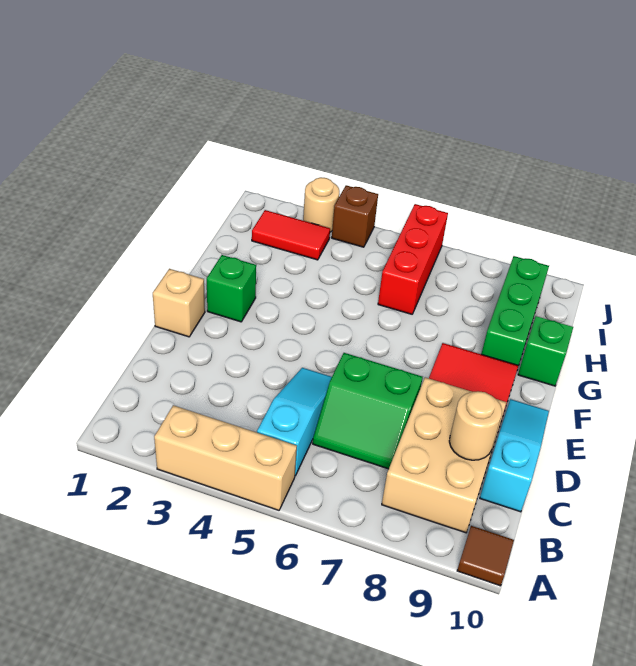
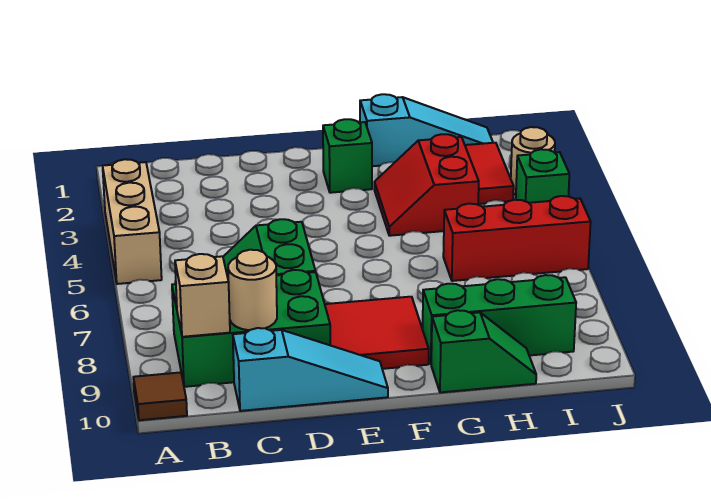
cyan slope B5:D5 level 1 top B -> cyan slope G1:I1 level 1 top G
tan brick B8:D9 level 1 -> green brick B8:D9 level 1
tan brick E1 level 1 -> tan brick B9 level 2
none -> red slope G3:H4 level 1 top H
brown brick J4 level 1 -> green brick J4 level 1

